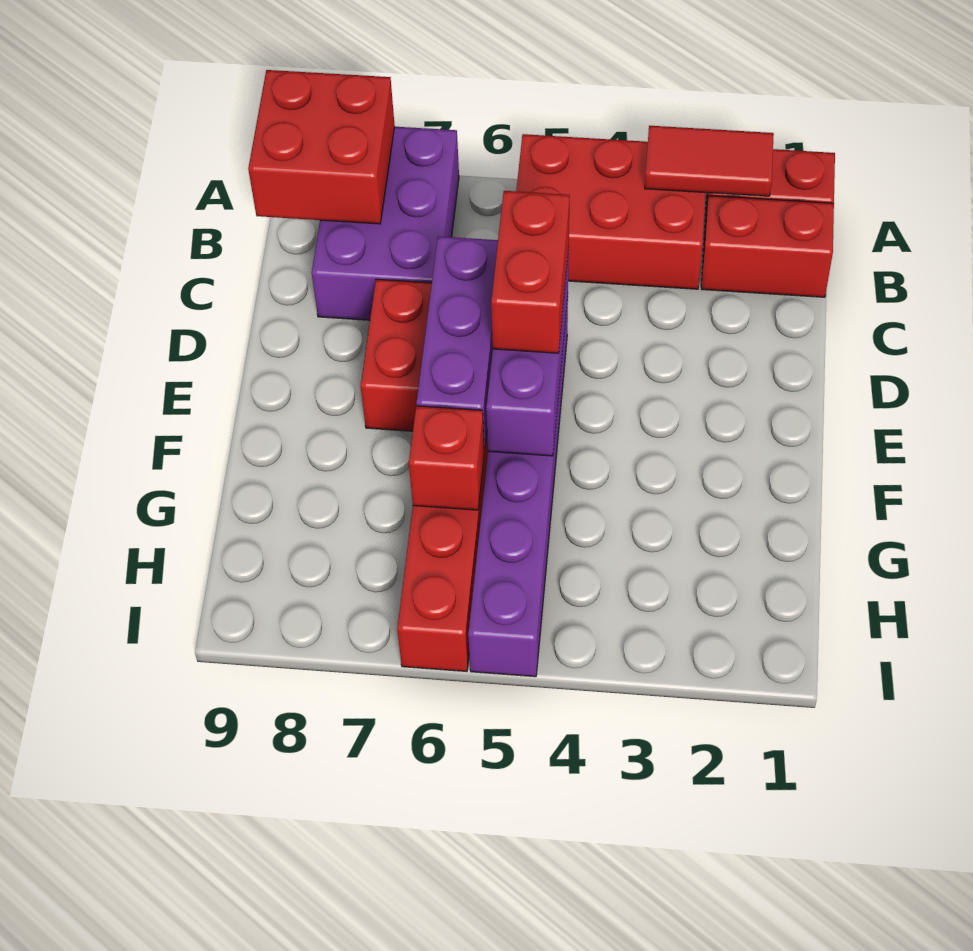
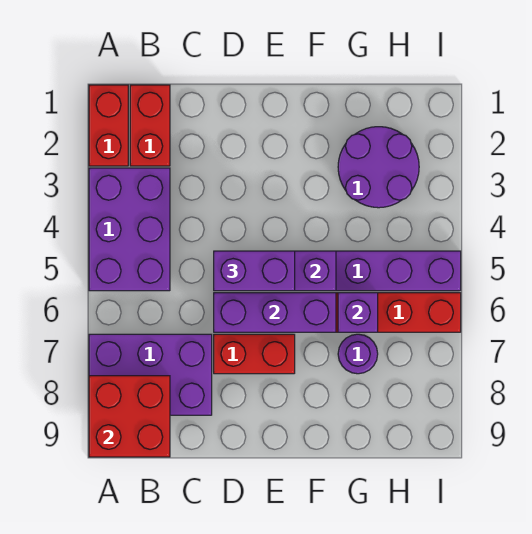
red tile A2:A3 level 2 -> none
red brick A3:B5 level 1 -> purple brick A3:B5 level 1
red brick D5:E5 level 3 -> purple brick D5:E5 level 3
none -> purple round brick G2:H3 level 1
red brick G6 level 2 -> purple brick G6 level 2
none -> purple round brick G7 level 1

